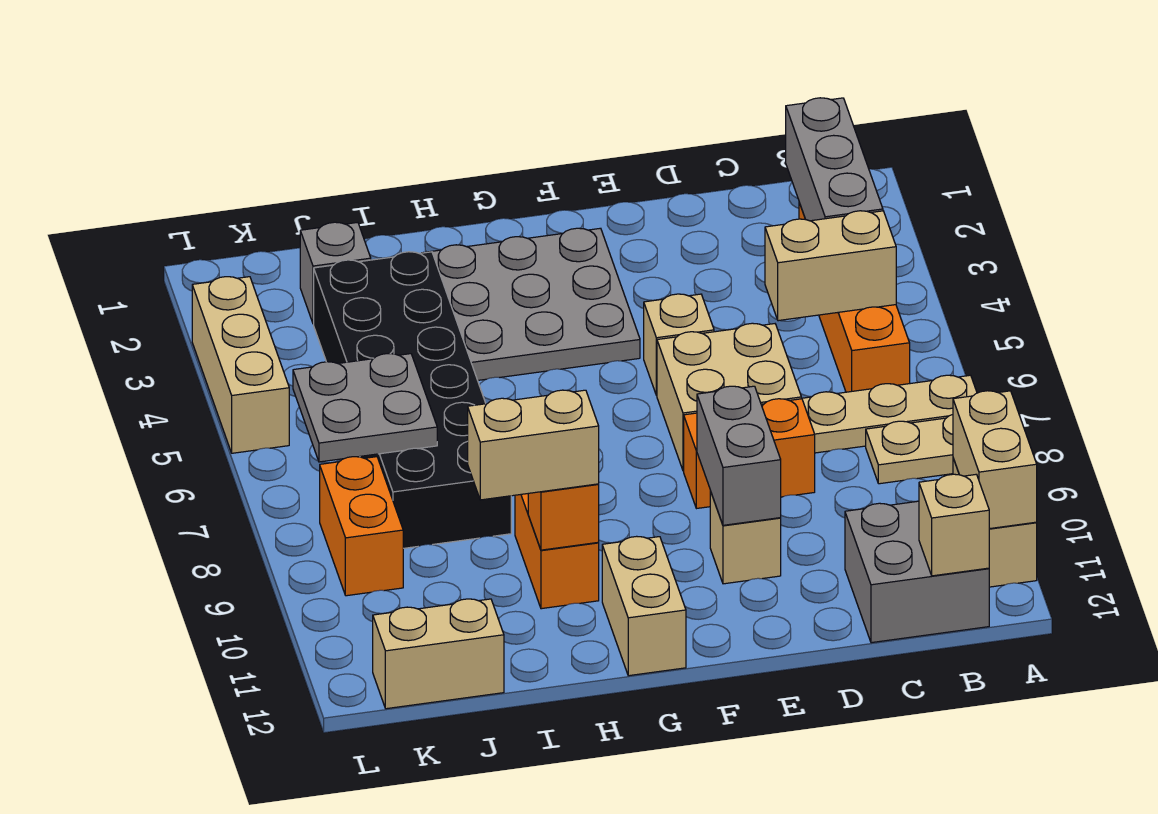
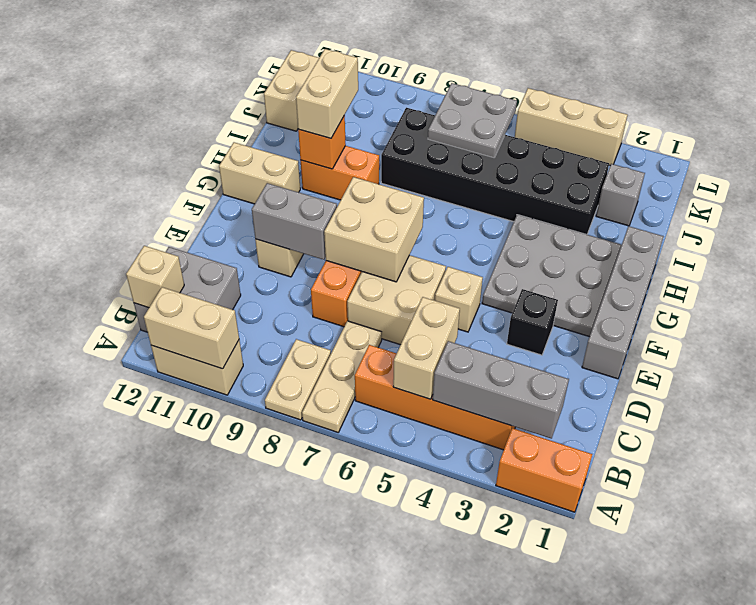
none -> grey brick E1:H1 level 1
none -> black brick E3 level 1
none -> tan brick E7:F8 level 2
orange brick K8:K9 level 1 -> orange brick A1:A2 level 1

